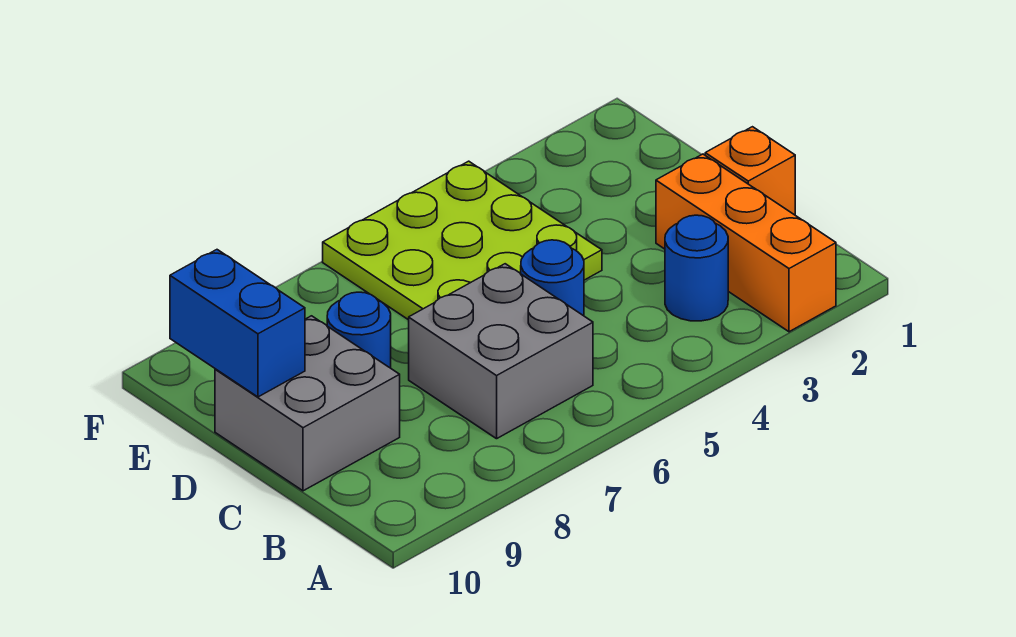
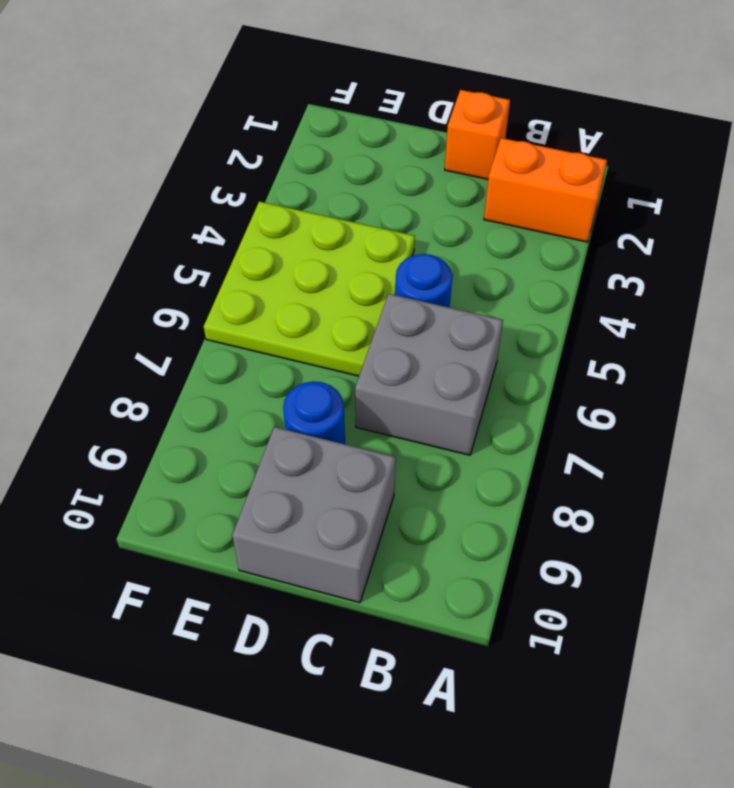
orange brick A2:C2 level 1 -> orange brick A2:B2 level 1
blue round brick B3 level 1 -> none
blue brick D10:E10 level 2 -> none

